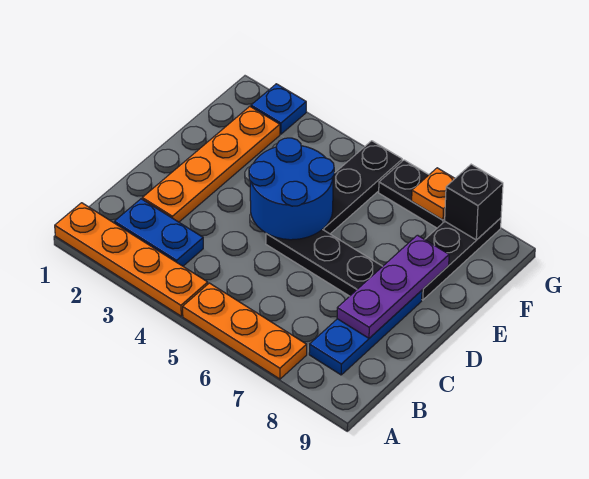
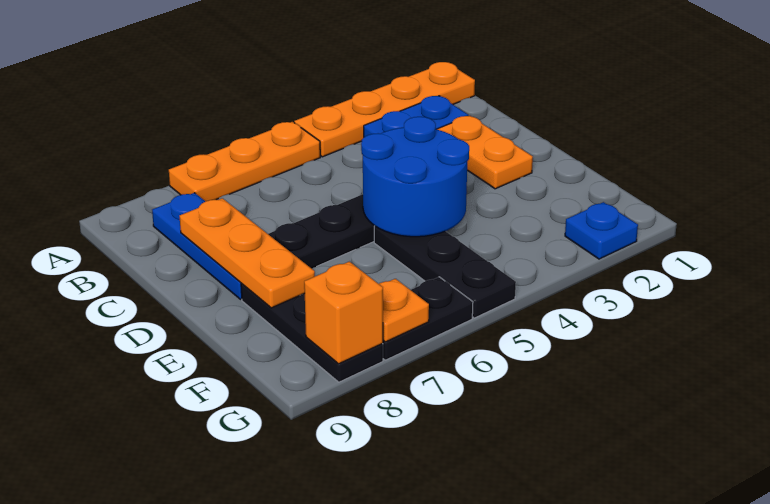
orange plate C2:F2 level 1 -> orange plate C2:D2 level 1
purple plate C8:E8 level 2 -> orange plate C8:E8 level 2
black brick G8 level 2 -> orange brick G8 level 2

